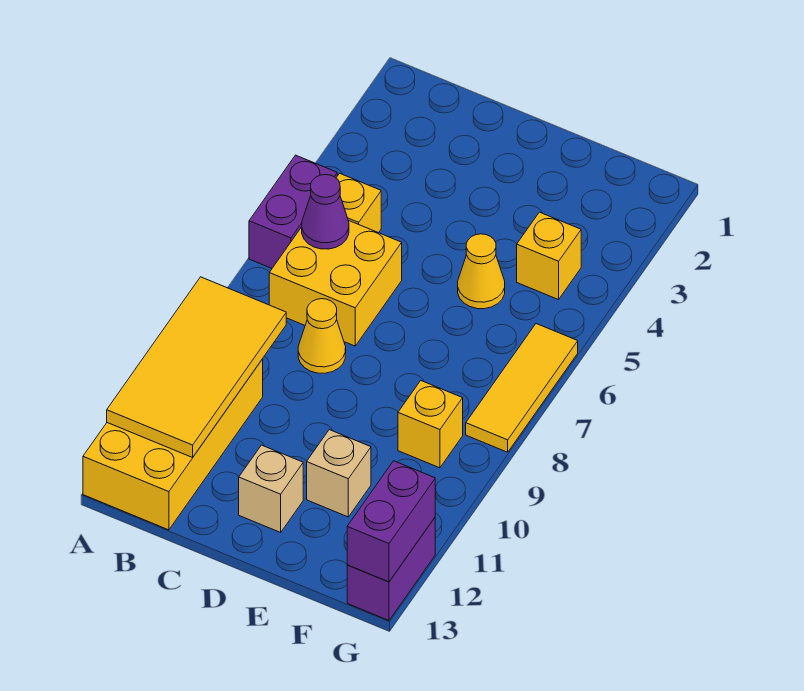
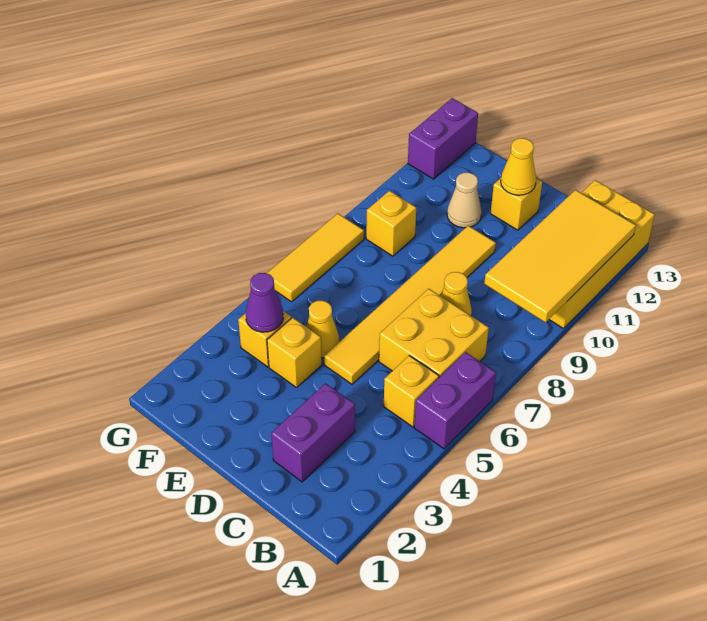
purple cone B6 level 2 -> purple cone F4 level 2
none -> yellow tile D5:D10 level 1
tan brick D12 level 1 -> yellow brick D12 level 1
none -> yellow cone D12 level 2
none -> yellow brick E4 level 1
tan brick E11 level 1 -> tan cone E11 level 1
purple brick G12:G13 level 2 -> purple brick C2:C3 level 1

